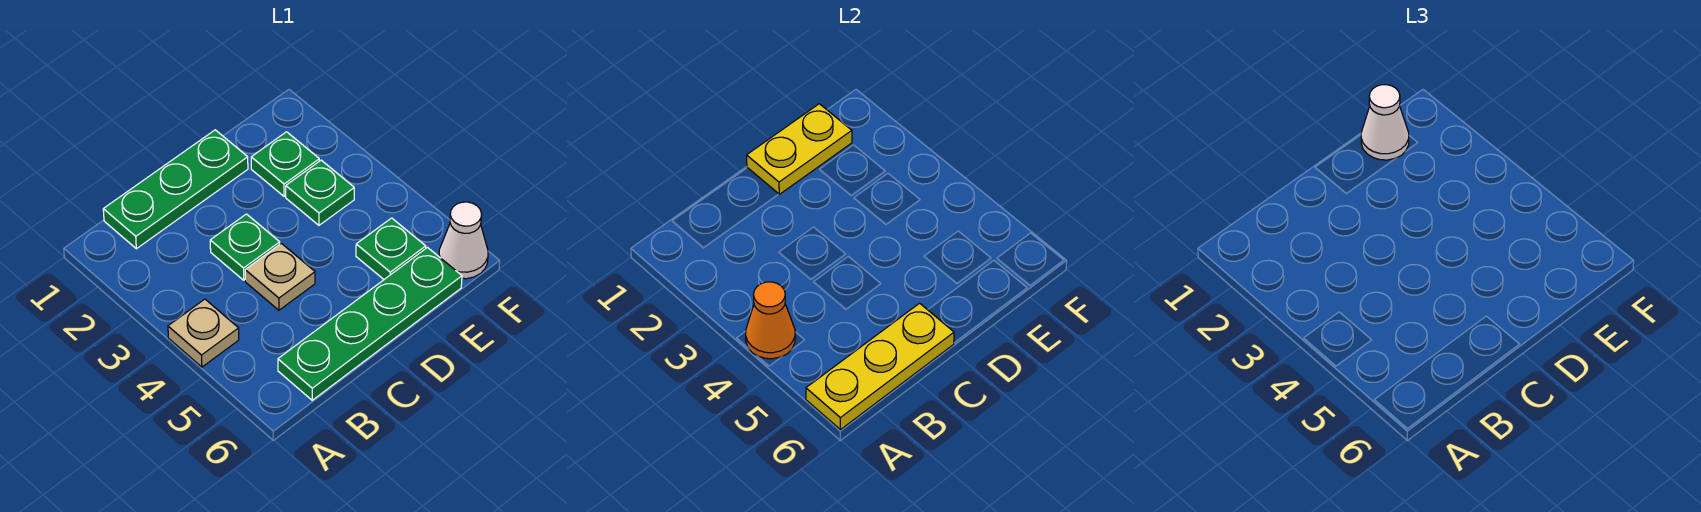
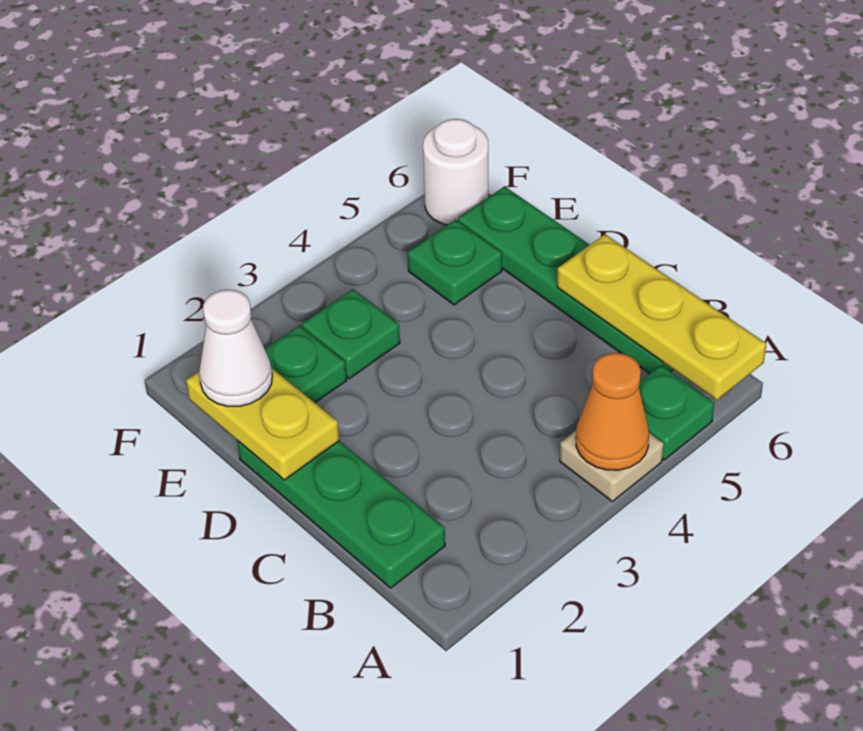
green plate C3 level 1 -> green plate A5 level 1
tan plate C4 level 1 -> none
white cone F6 level 1 -> white round brick F6 level 1

